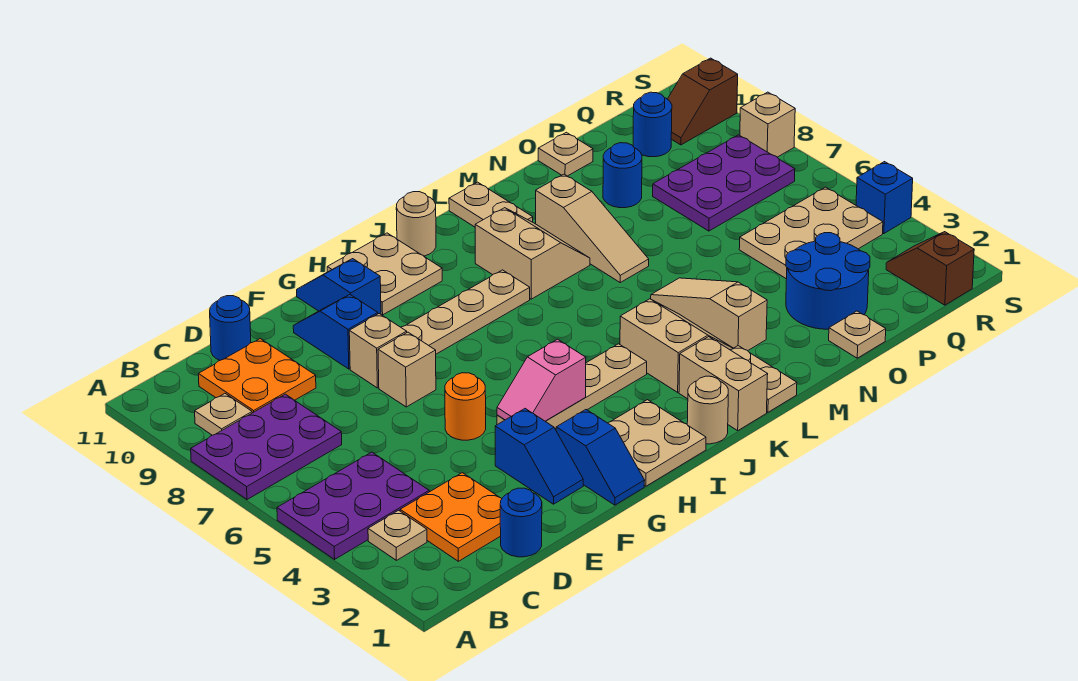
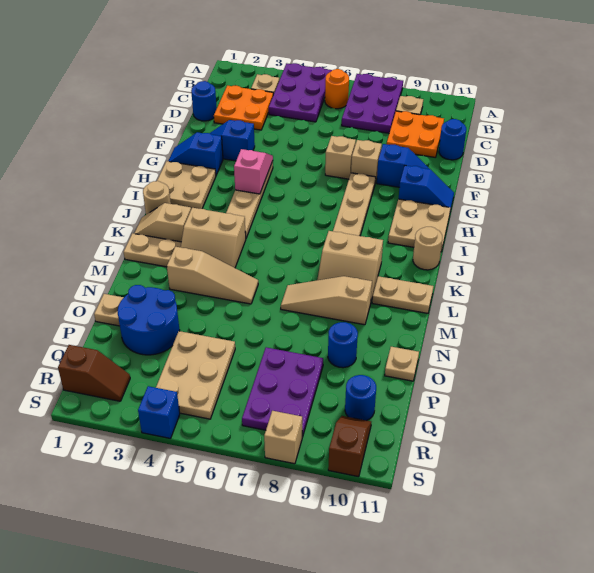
orange round brick F5 level 1 -> orange round brick B6 level 1
tan brick K1:K2 level 1 -> tan slope K1:K2 level 1 top 2

